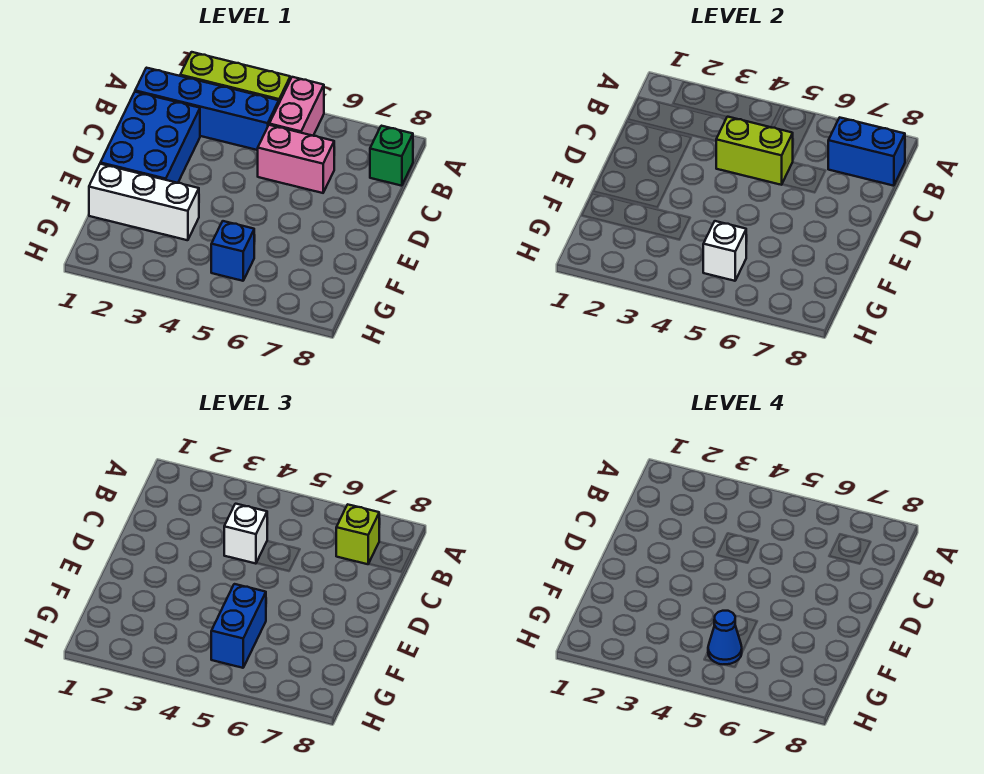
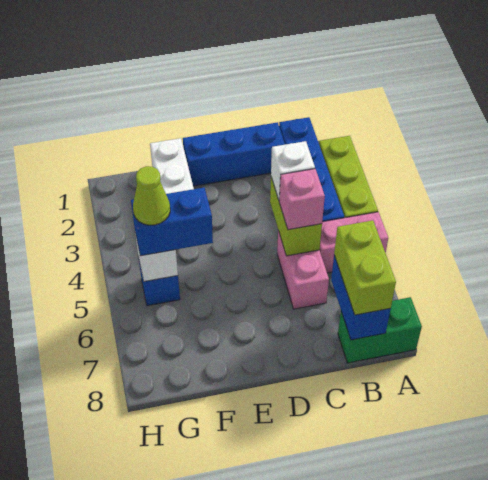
lime brick B7 level 3 -> lime brick B7:B8 level 3
green brick B8 level 1 -> green brick A8:B8 level 1
blue brick C1:E2 level 1 -> blue brick C1:E1 level 1
none -> pink brick C5 level 3
blue cone G5 level 4 -> lime cone G5 level 4

